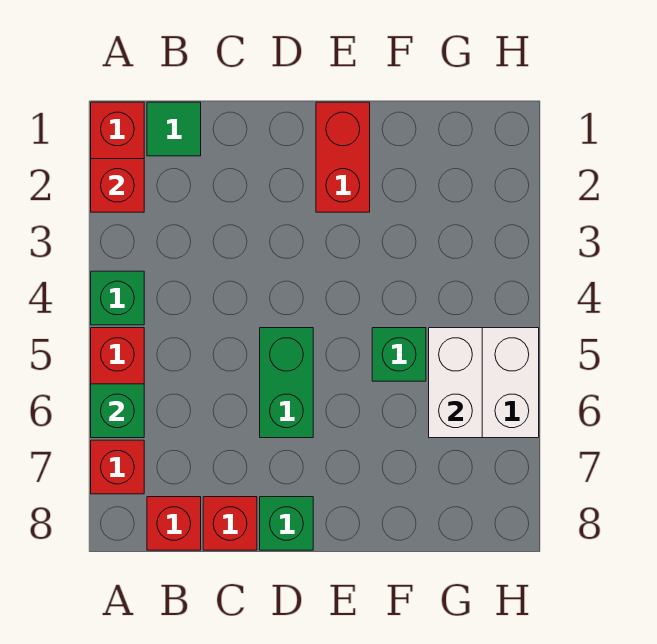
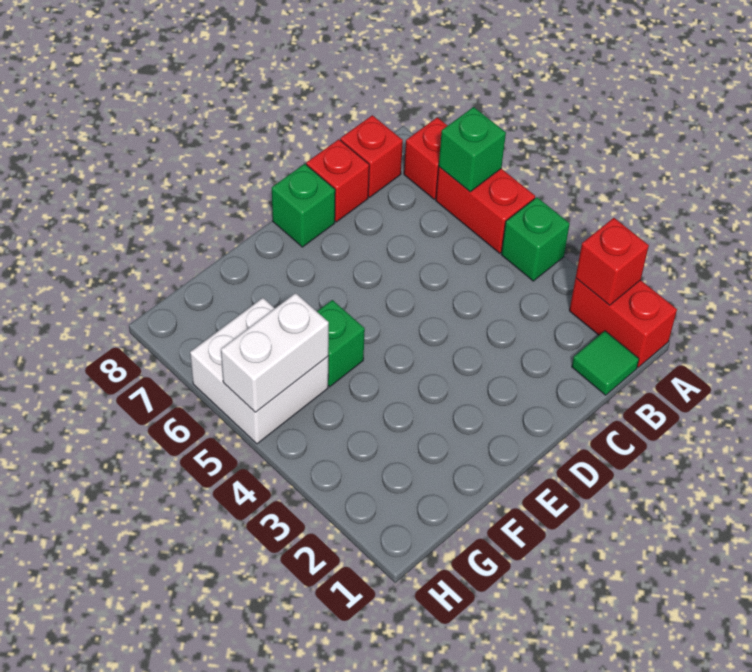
green brick D5:D6 level 1 -> none
red brick E1:E2 level 1 -> none
white brick G5:G6 level 2 -> white brick G5:H5 level 2

